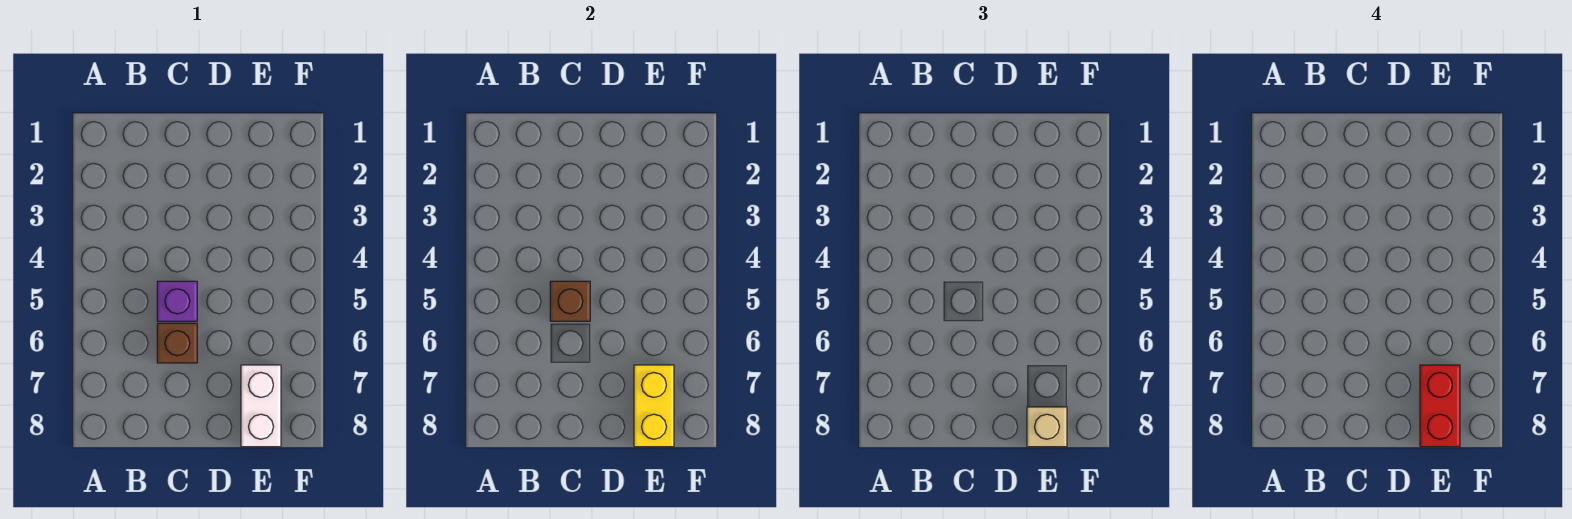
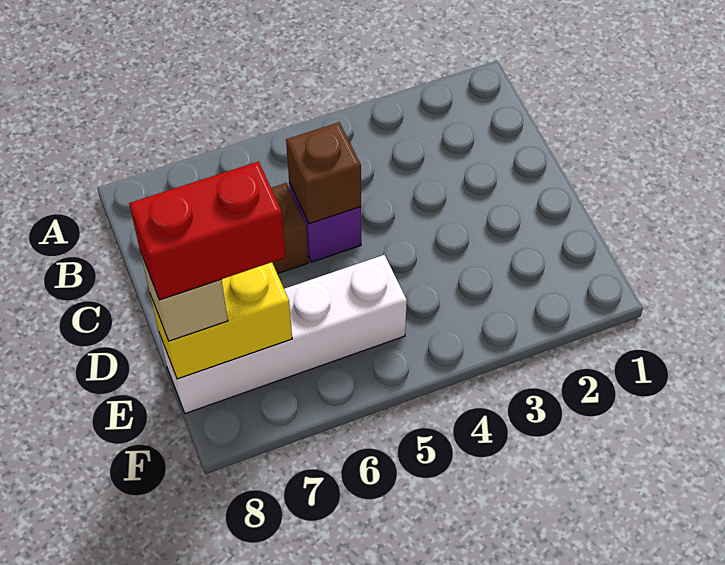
white brick E7:E8 level 1 -> white brick E5:E8 level 1

